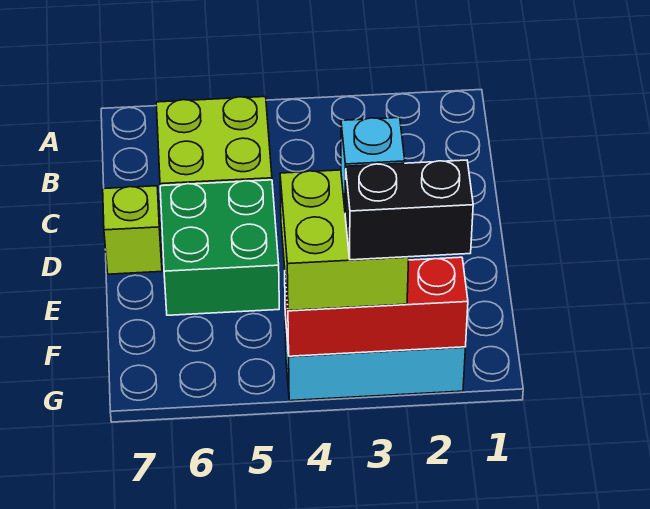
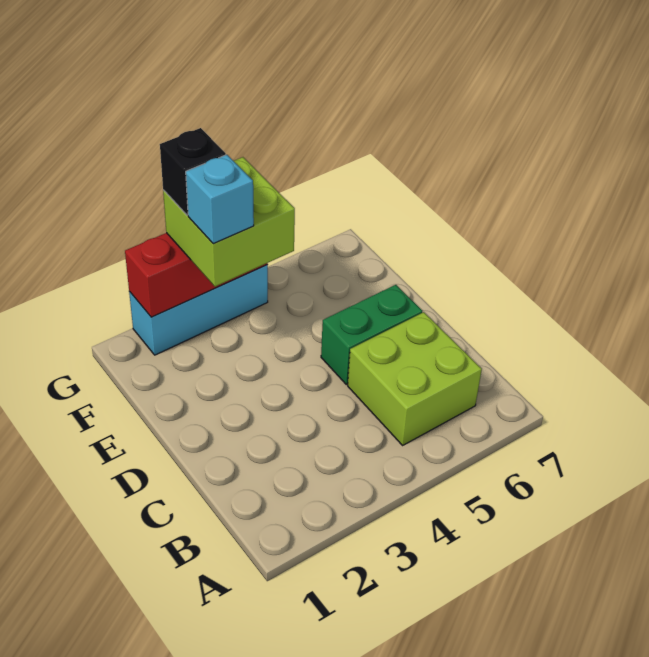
green brick D5:E6 level 1 -> green brick D5:D6 level 1
lime brick D7 level 1 -> none
black brick G2:G3 level 4 -> black brick G3 level 4

